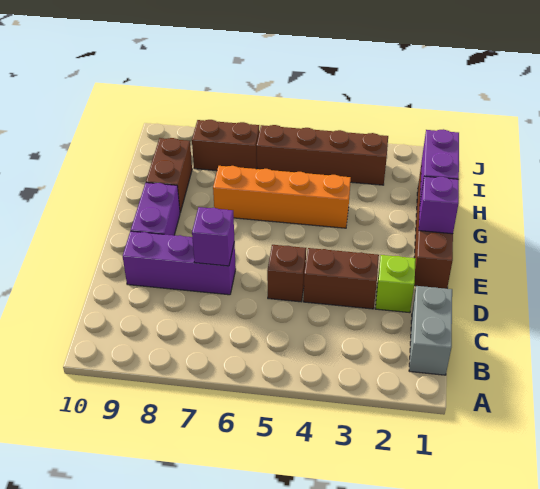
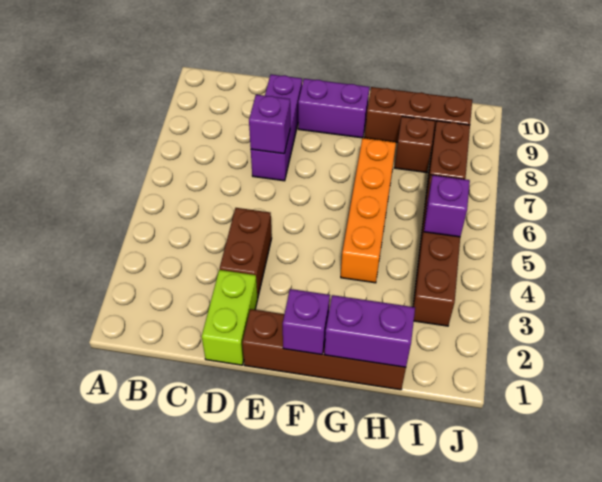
grey brick B1:C1 level 1 -> none
lime brick D2 level 1 -> lime brick D1:D2 level 1
brown brick D5 level 1 -> brown brick H8 level 1
brown brick G9:H9 level 1 -> brown brick G9:I9 level 1
none -> purple brick I5 level 2

